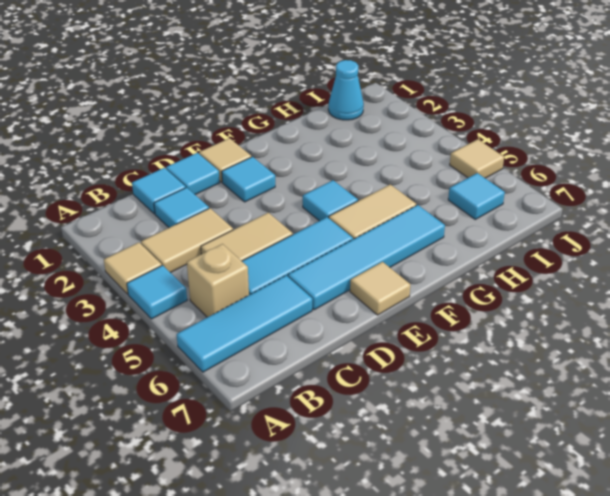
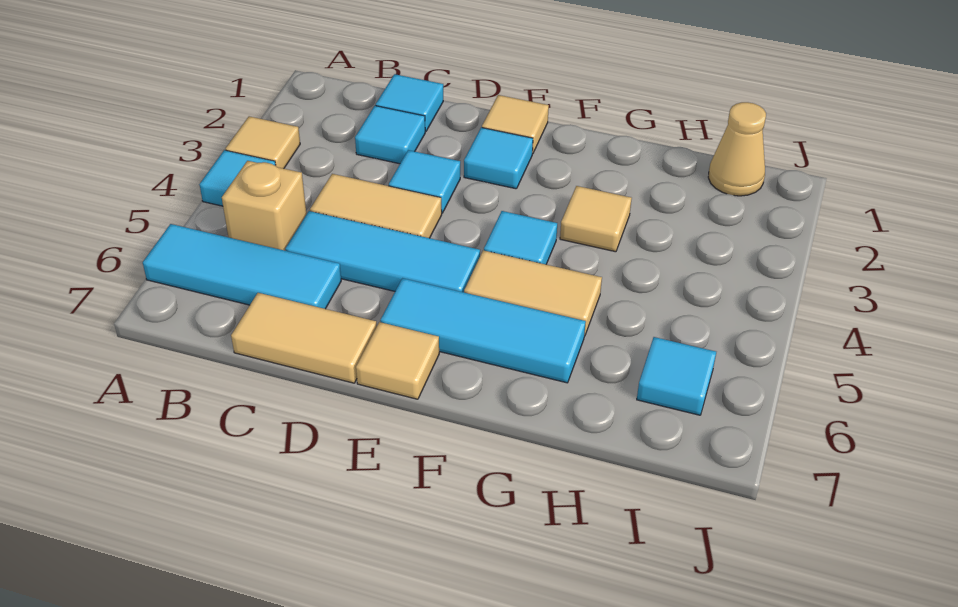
tan tile B3:C3 level 1 -> tan tile C7:D7 level 1
cyan tile D1 level 1 -> cyan tile D3 level 1
cyan tile D6:G6 level 1 -> cyan tile E6:G6 level 1
cyan cone I1 level 1 -> tan cone I1 level 1
tan tile J5 level 1 -> tan tile G3 level 1

